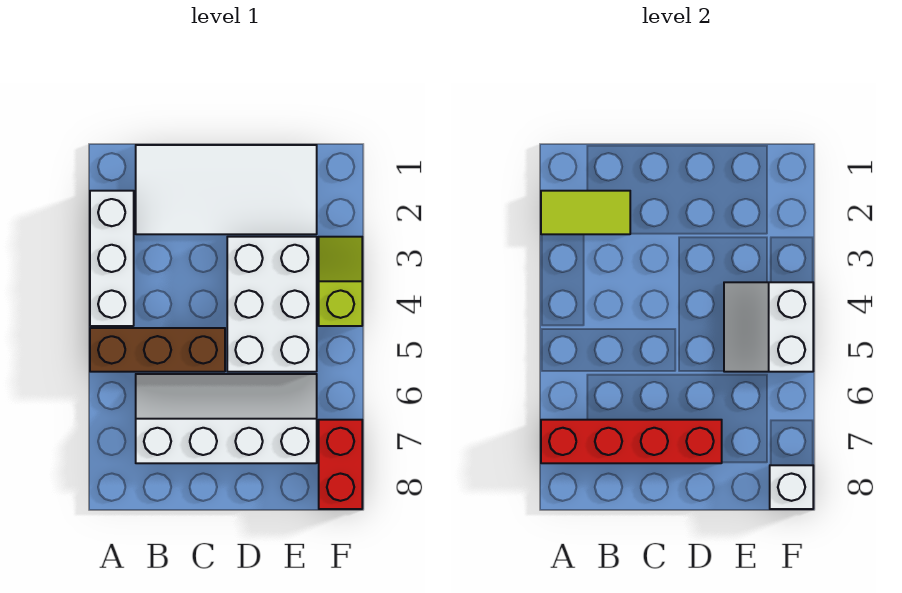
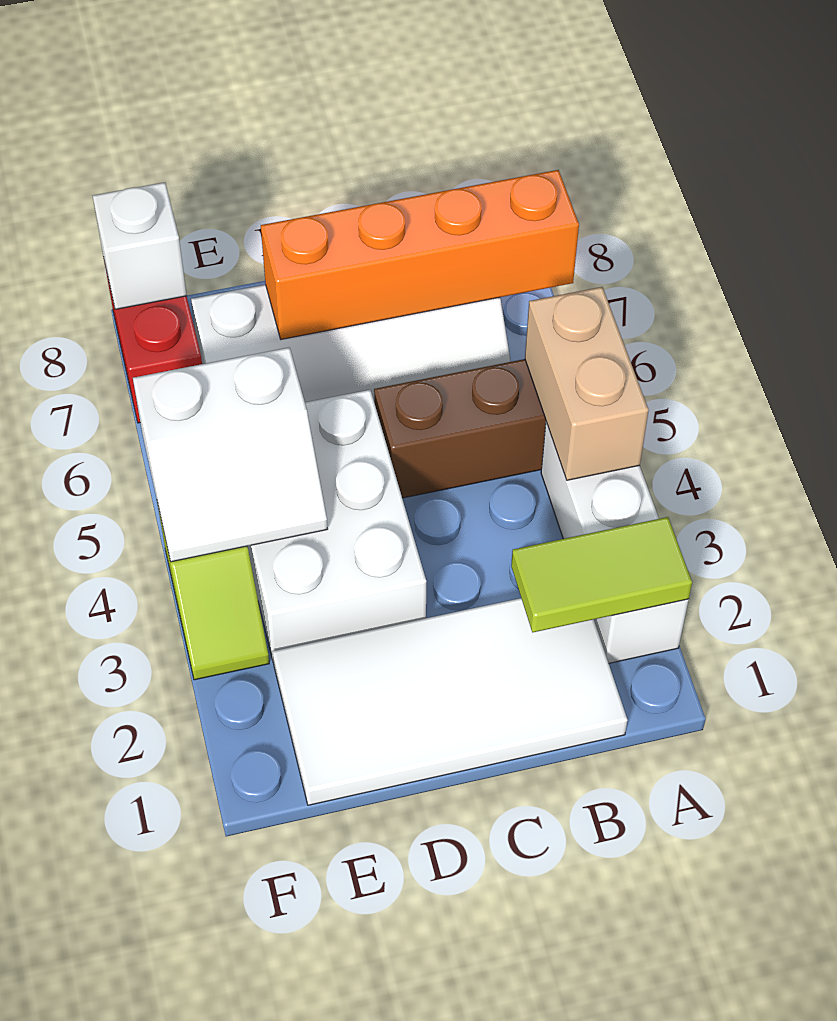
none -> tan brick A4:A5 level 2
red brick A7:D7 level 2 -> orange brick A7:D7 level 2
white slope E4:F5 level 2 top F -> white slope E4:F5 level 2 top 5

